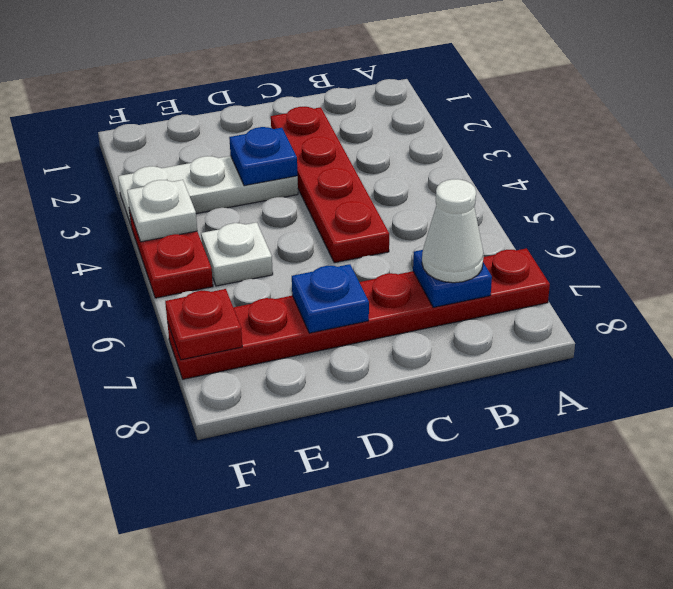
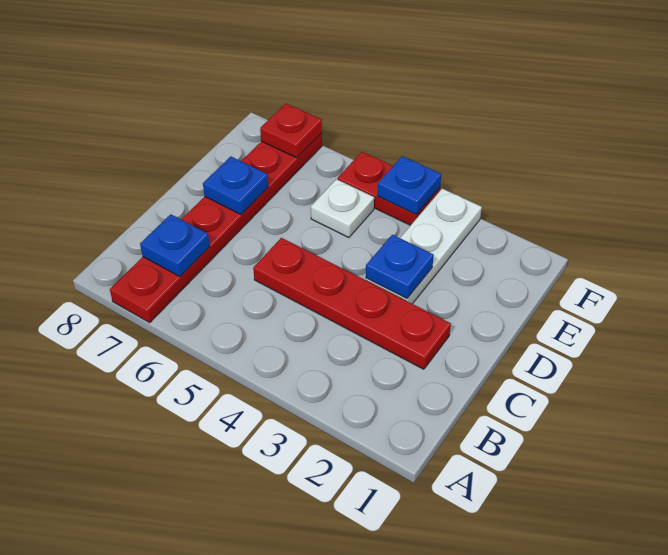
white cone B7 level 3 -> none
white plate F4 level 2 -> blue plate F4 level 2

